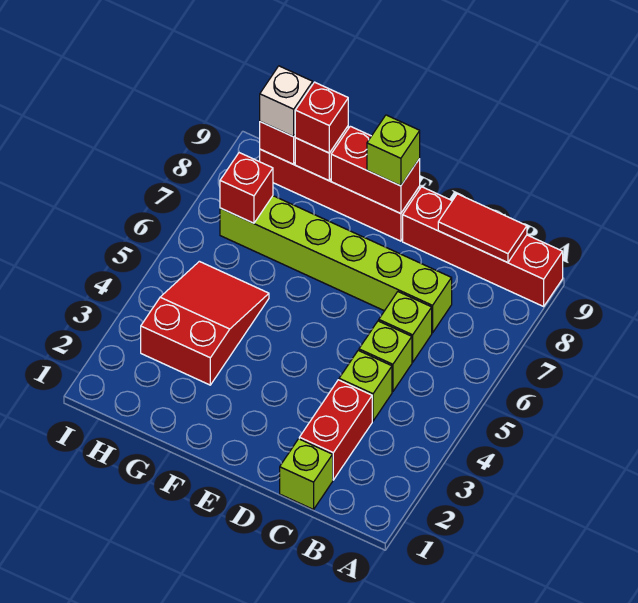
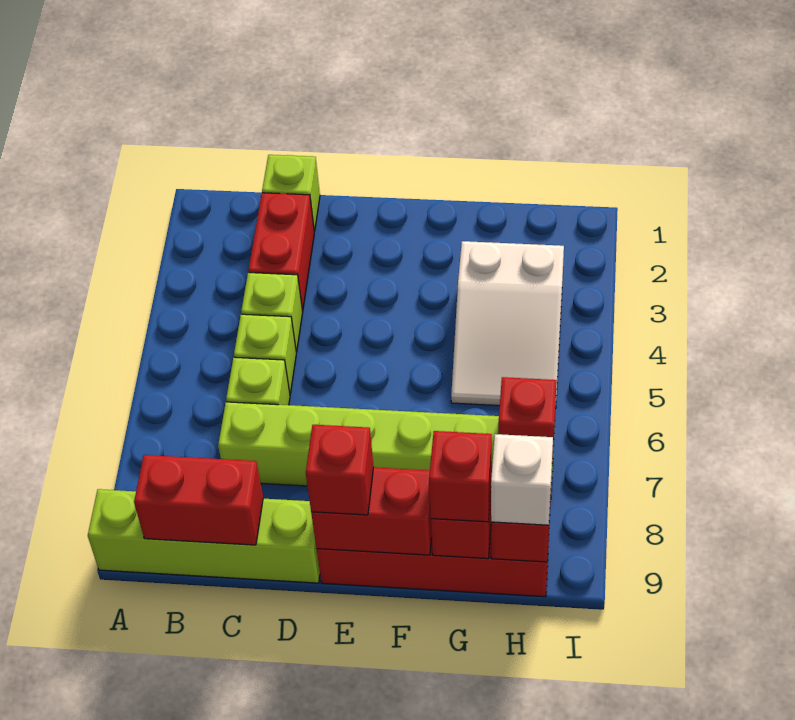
red brick A9:D9 level 1 -> lime brick A9:D9 level 1
red tile B9:C9 level 2 -> red brick B9:C9 level 2
lime brick E9 level 3 -> red brick E9 level 3
red slope G3:H5 level 1 top 3 -> white slope G3:H5 level 1 top 3

